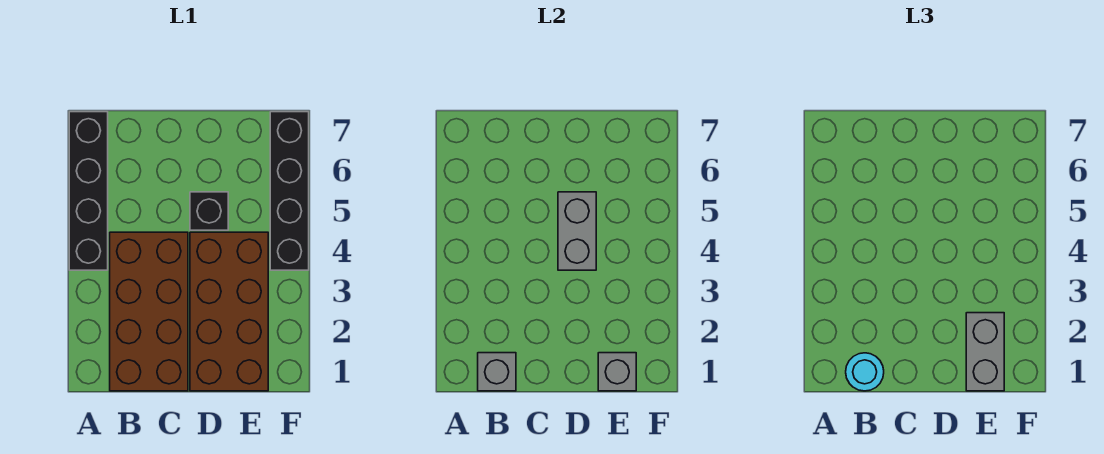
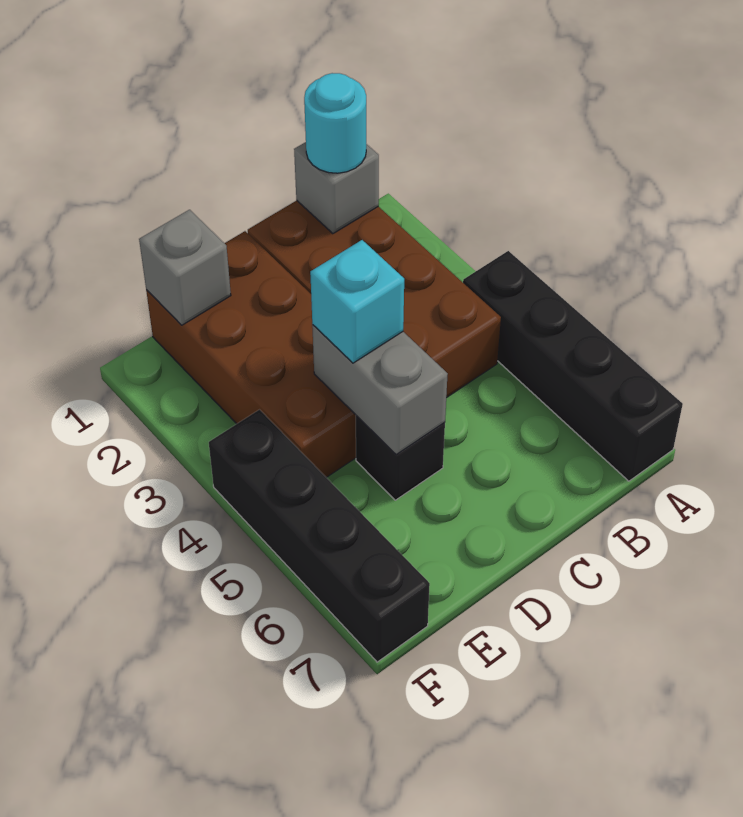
none -> cyan brick D4 level 3
grey brick E1:E2 level 3 -> none

